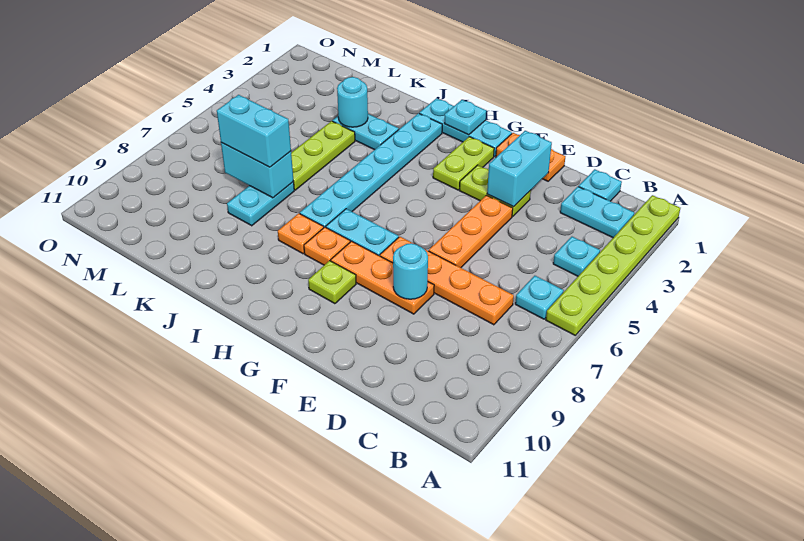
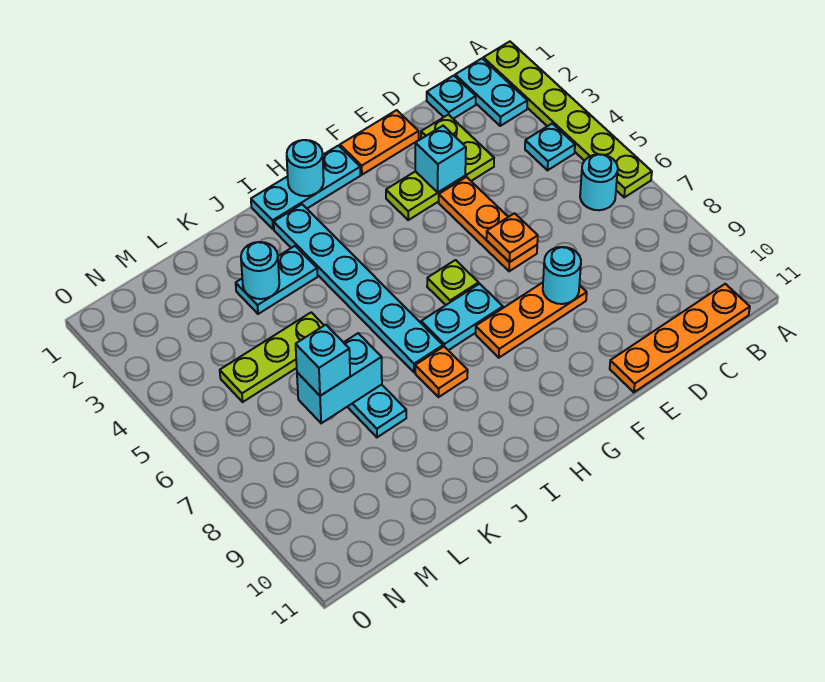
cyan plate B2:C2 level 1 -> cyan plate B1:B2 level 1
cyan plate B6 level 1 -> cyan round brick B6 level 1
orange plate C7:F7 level 1 -> orange plate B11:E11 level 1
cyan brick E2:E3 level 2 -> cyan brick E3 level 2
lime plate G2:G3 level 1 -> lime plate D2:D3 level 1
lime plate G9 level 1 -> lime plate G6 level 1
cyan plate H1 level 2 -> cyan round brick H1 level 2
orange plate H8 level 1 -> orange plate E6 level 2
lime plate K4:K6 level 1 -> lime plate K5:M5 level 1
cyan brick K7:L7 level 3 -> cyan brick L7 level 3

